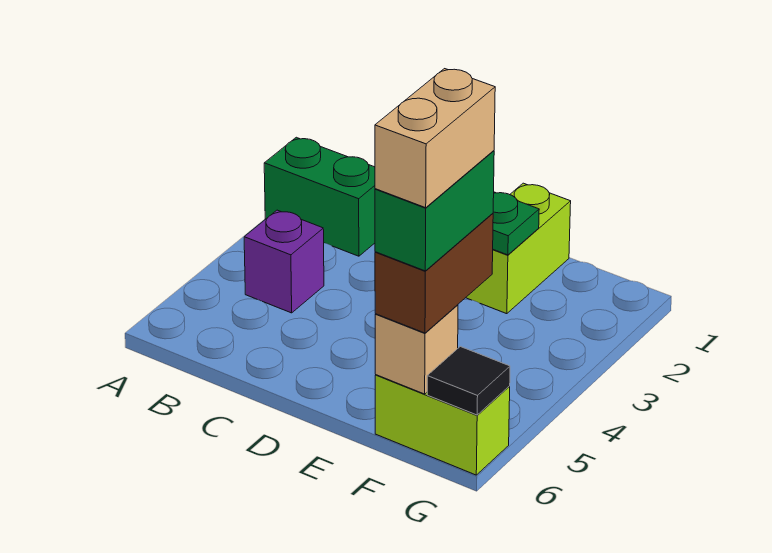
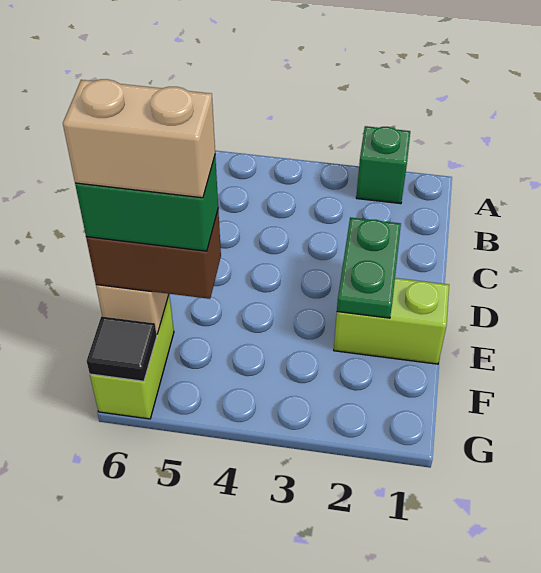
green brick A2:B2 level 1 -> green brick A2 level 1
purple brick B4 level 1 -> none

